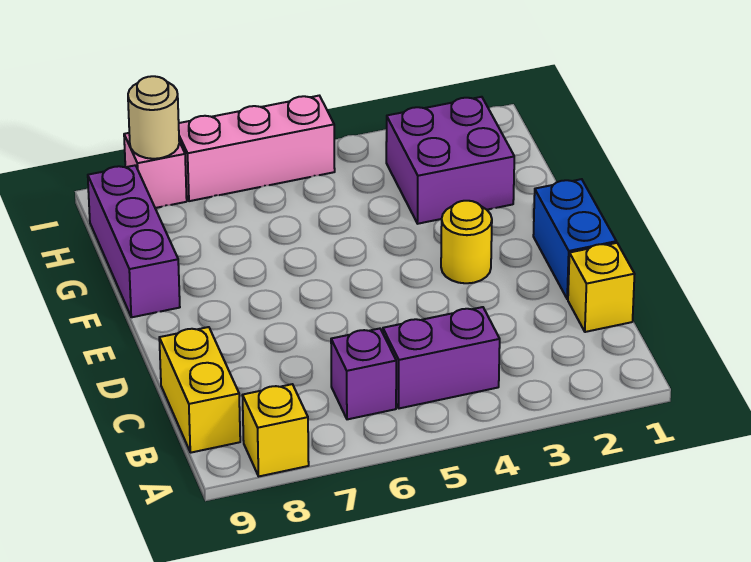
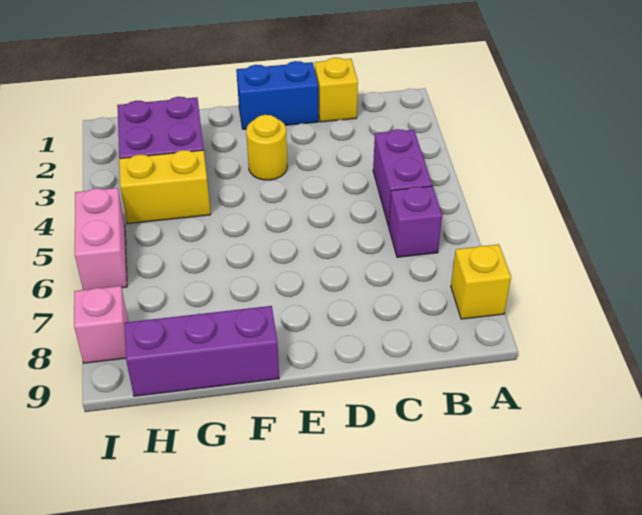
yellow brick B9:C9 level 1 -> yellow brick G4:H4 level 1
pink brick I5:I7 level 1 -> pink brick I5:I6 level 1
tan round brick I8 level 2 -> none

